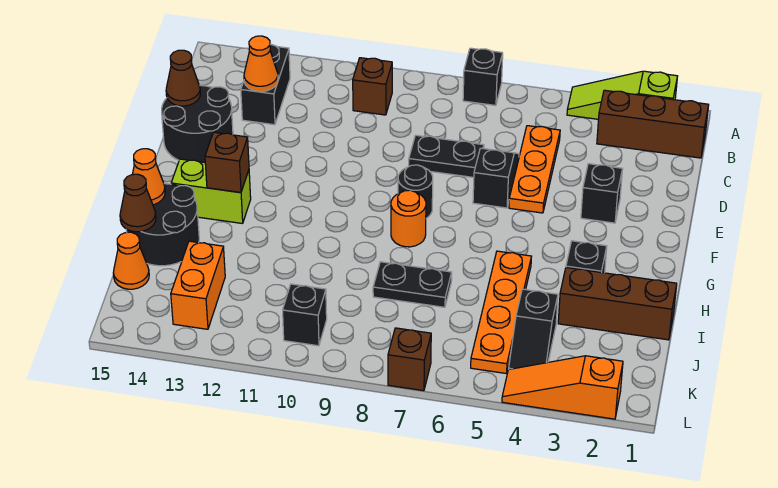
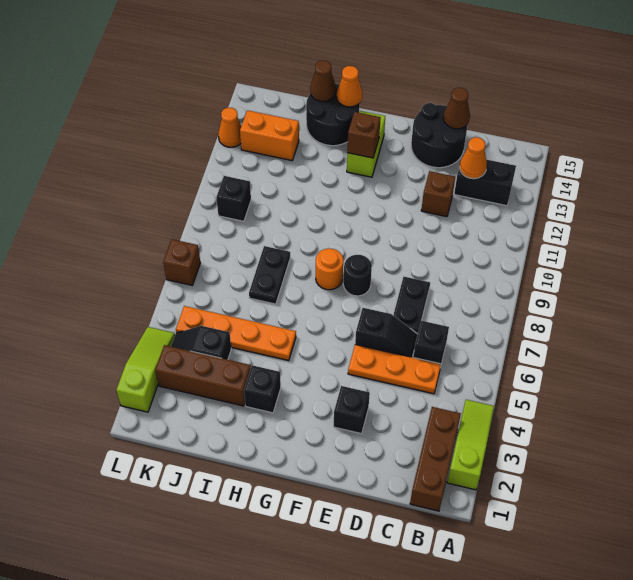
black brick A7 level 1 -> black brick C6 level 1
brown brick B10 level 1 -> brown brick D12 level 1
brown brick I1:I3 level 1 -> brown brick I3:K3 level 1
orange cone J15 level 1 -> orange cone L13 level 1
orange slope L2:L4 level 1 top 2 -> lime slope L2:L4 level 1 top 2

